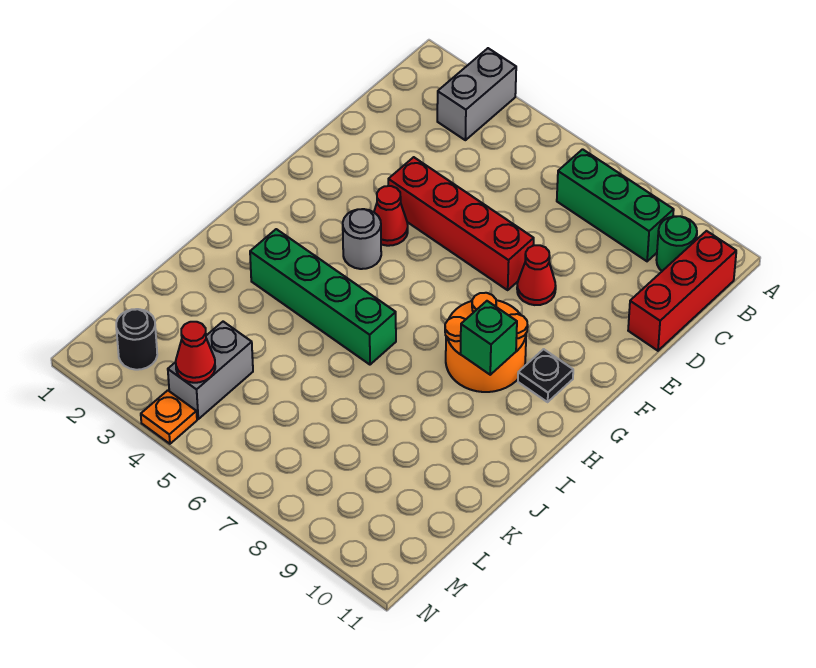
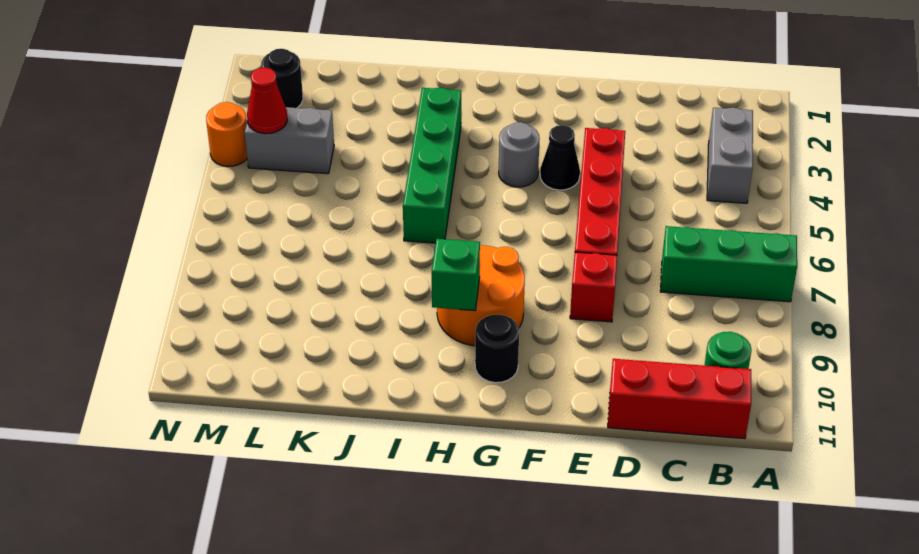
grey brick A3:B3 level 1 -> grey brick B3:B4 level 1
green brick B7:B9 level 1 -> green brick A7:C7 level 1
red cone E8 level 1 -> red brick E8 level 1
red cone F4 level 1 -> black cone F4 level 1
black plate G10 level 1 -> black round brick G10 level 1
orange plate N4 level 1 -> orange round brick N4 level 1

